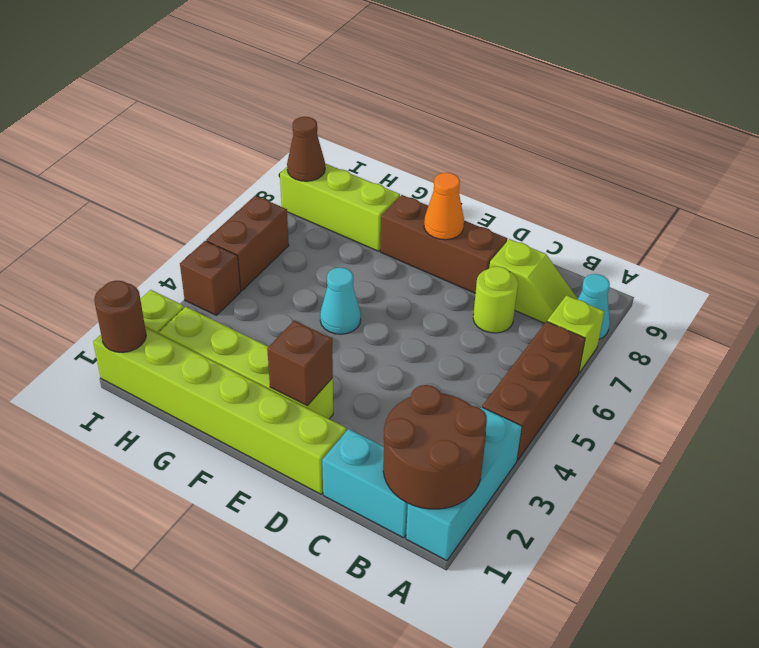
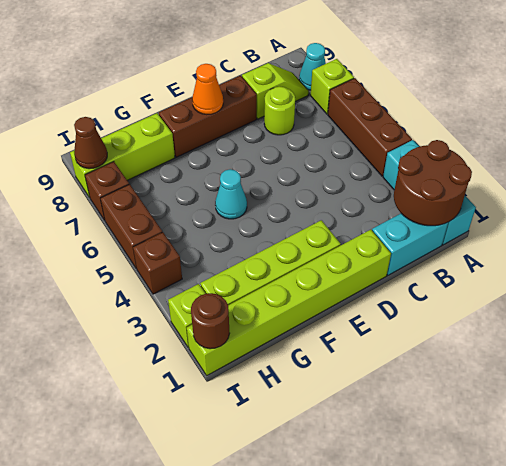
brown brick E2 level 2 -> brown brick I7 level 1

